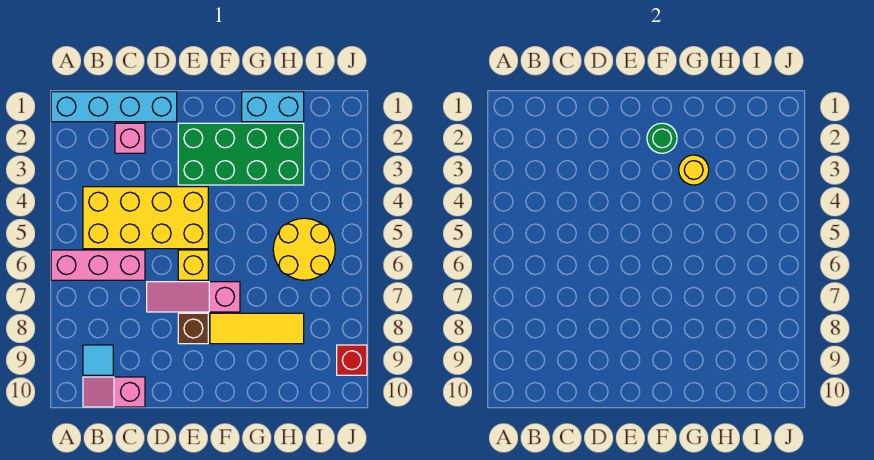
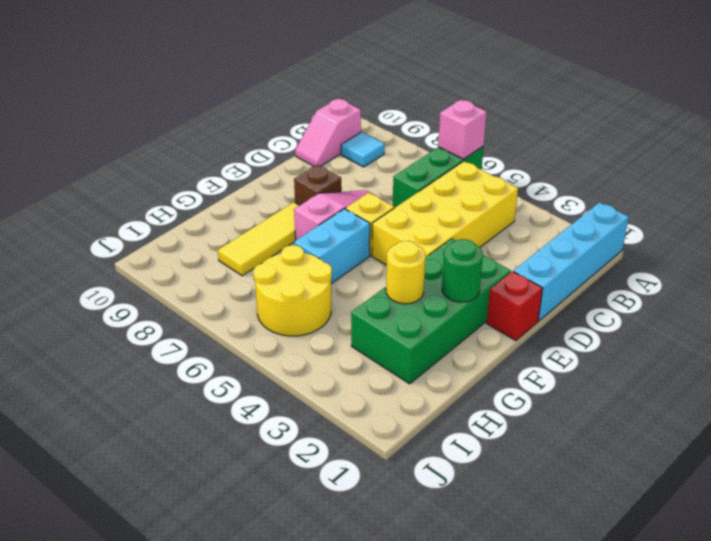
pink brick A6:C6 level 1 -> green brick A6:C6 level 1
pink slope B10:C10 level 1 top C -> pink slope B10:C10 level 1 top B
pink brick C2 level 1 -> pink brick A6 level 2
cyan brick G1:H1 level 1 -> cyan brick F6:G6 level 1
red brick J9 level 1 -> red brick E1 level 1

